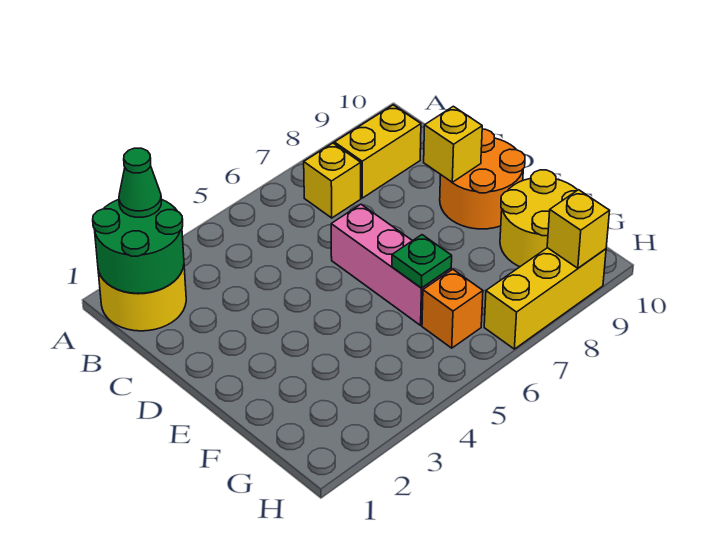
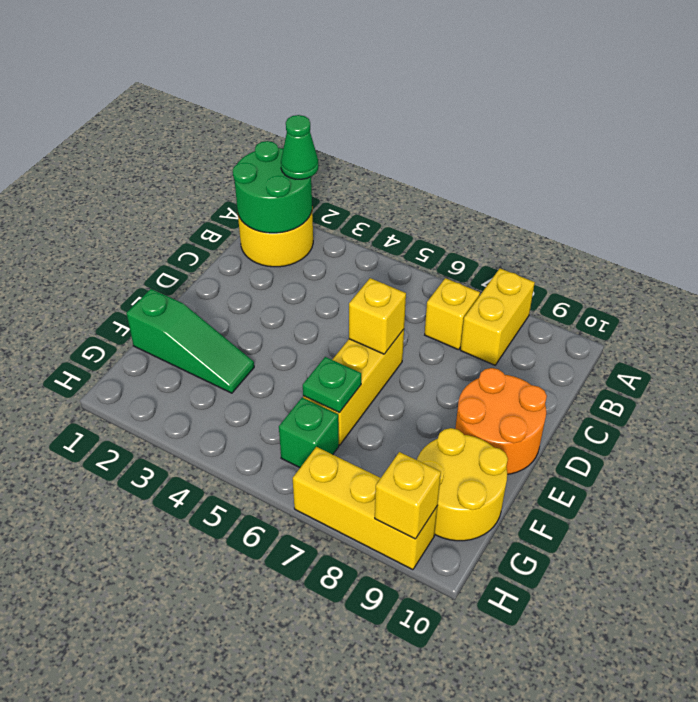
yellow brick B8:B9 level 1 -> yellow brick A8:B8 level 1
pink brick D6:F6 level 1 -> yellow brick D6:F6 level 1
yellow brick D9 level 2 -> yellow brick D6 level 2
none -> green slope F1:F3 level 1 top 1
orange brick G6 level 1 -> green brick G6 level 1

